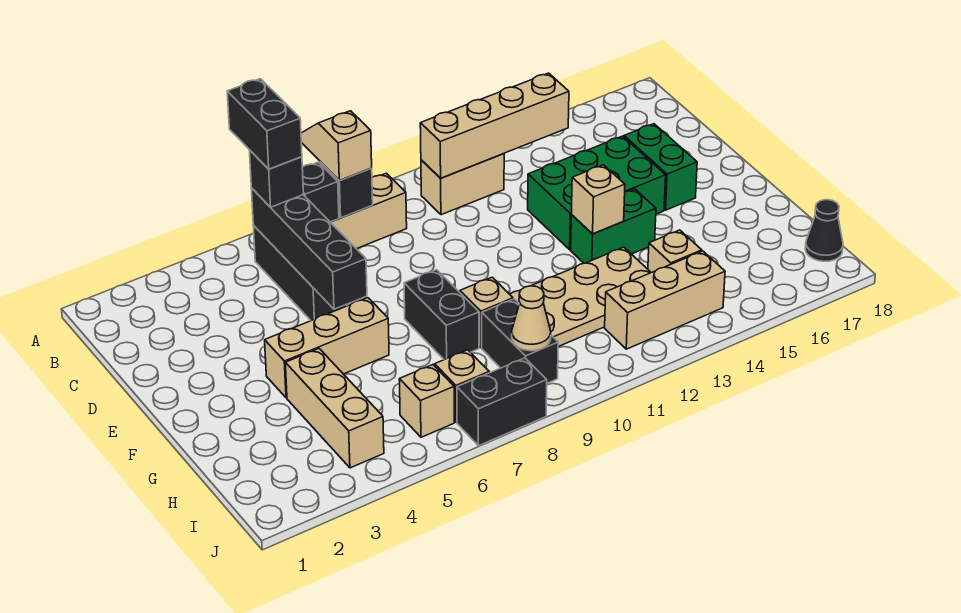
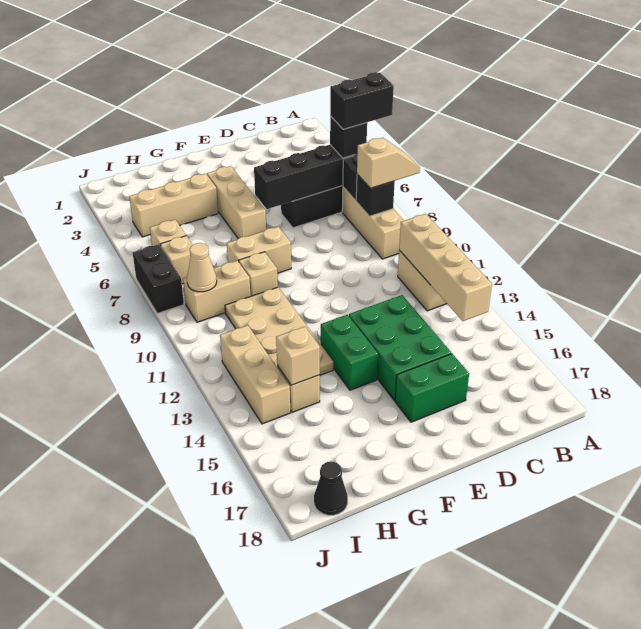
black brick F8:G8 level 1 -> tan brick F8:G8 level 1
tan brick F13 level 2 -> tan brick H14 level 2
black brick H9:I9 level 1 -> tan brick H9:I9 level 1

